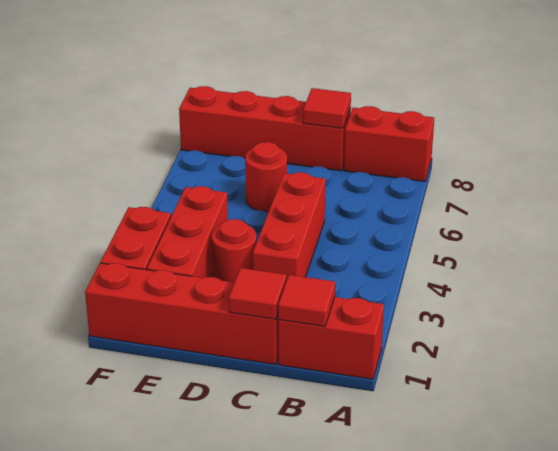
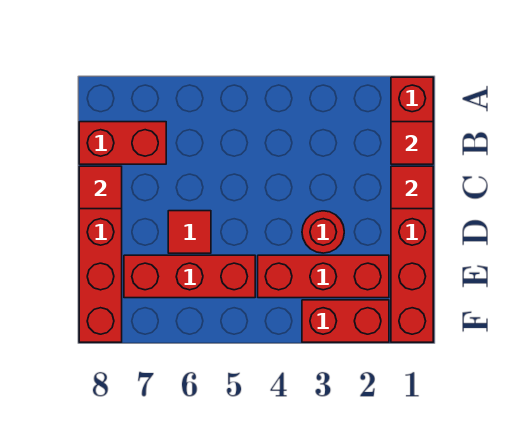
red brick A8:B8 level 1 -> red brick B7:B8 level 1
red brick C3:C5 level 1 -> red brick E5:E7 level 1
red round brick D6 level 1 -> red tile D6 level 1

